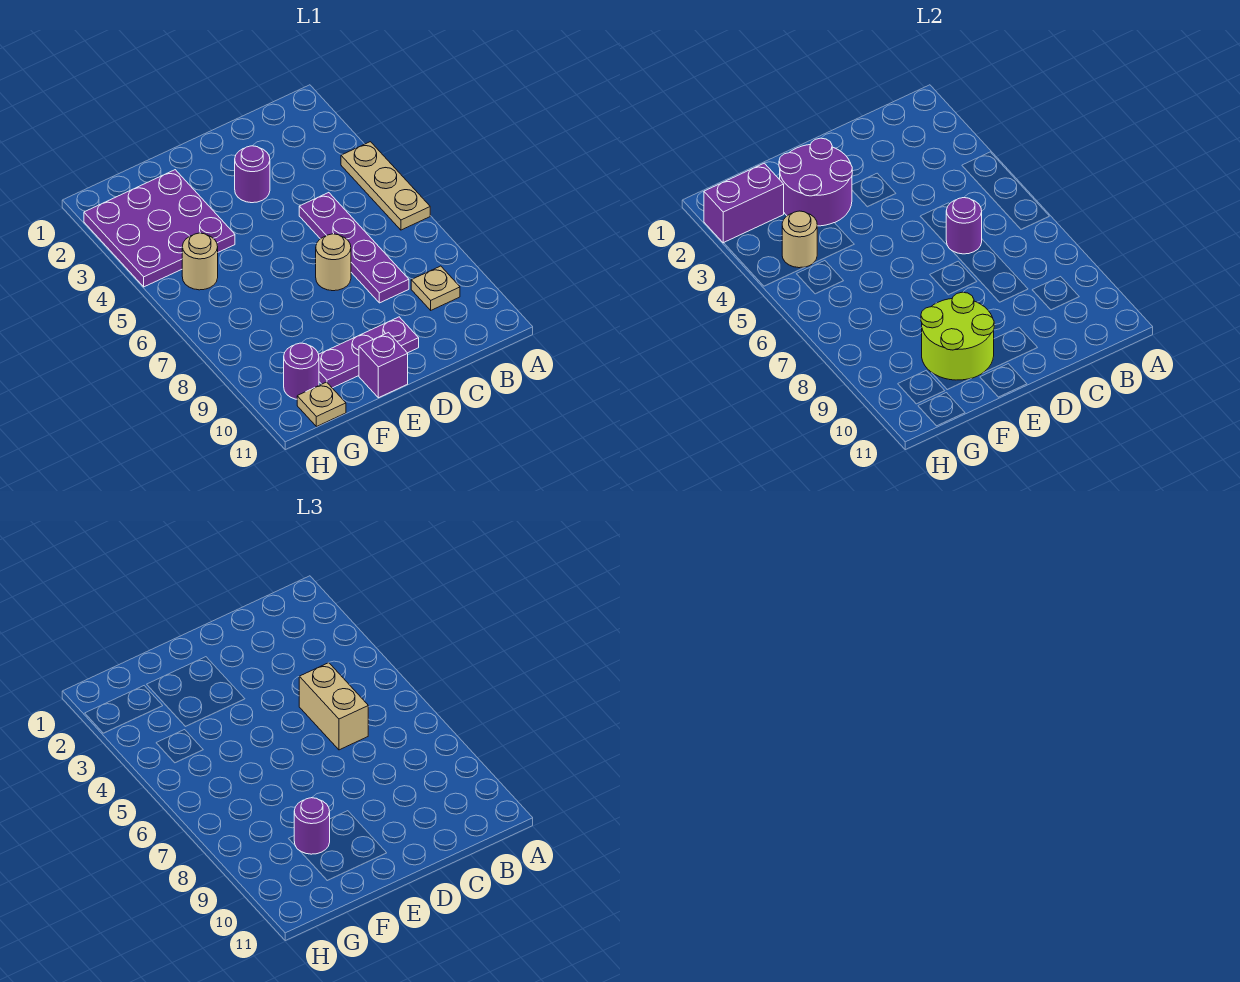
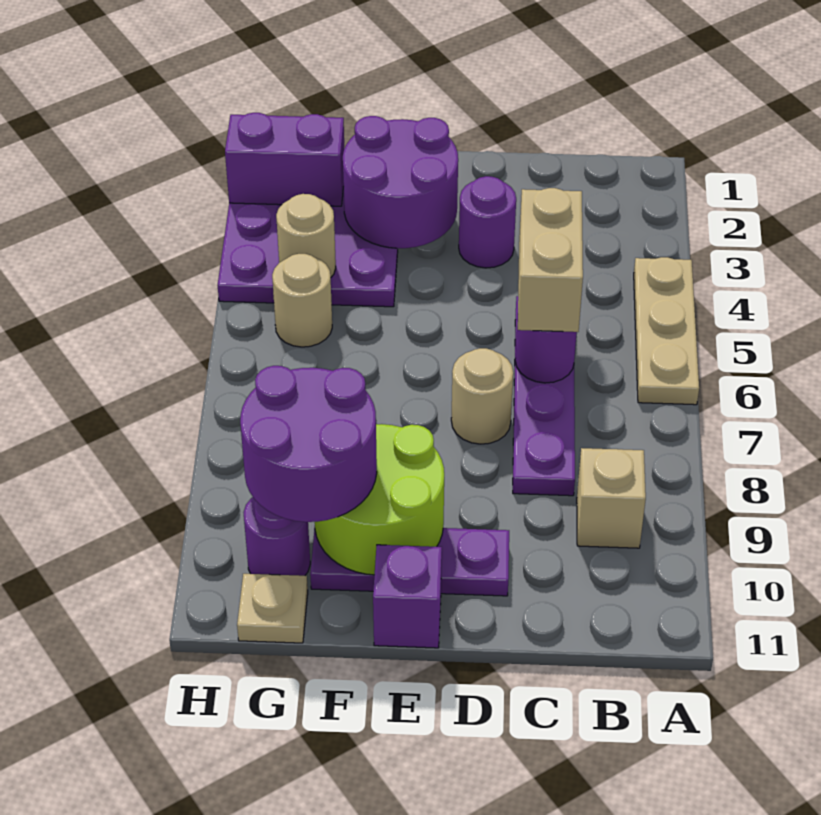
tan plate B9 level 1 -> tan brick B9 level 1
purple round brick F9 level 3 -> purple round brick F9:G10 level 3

